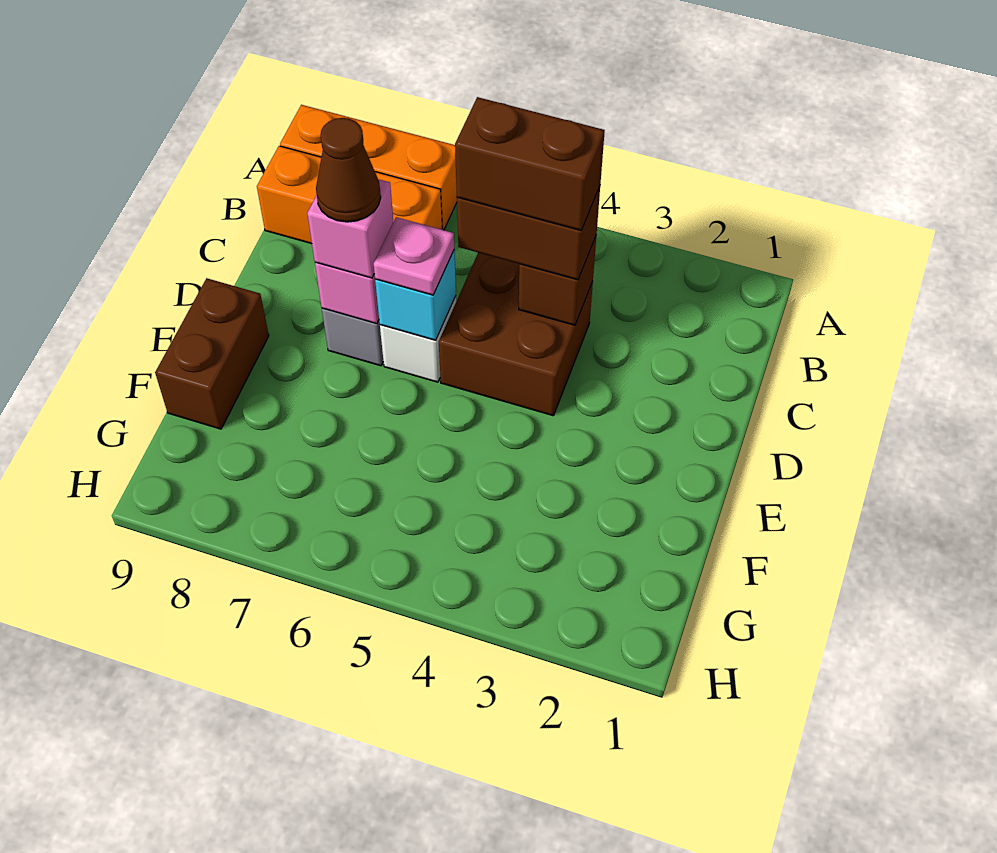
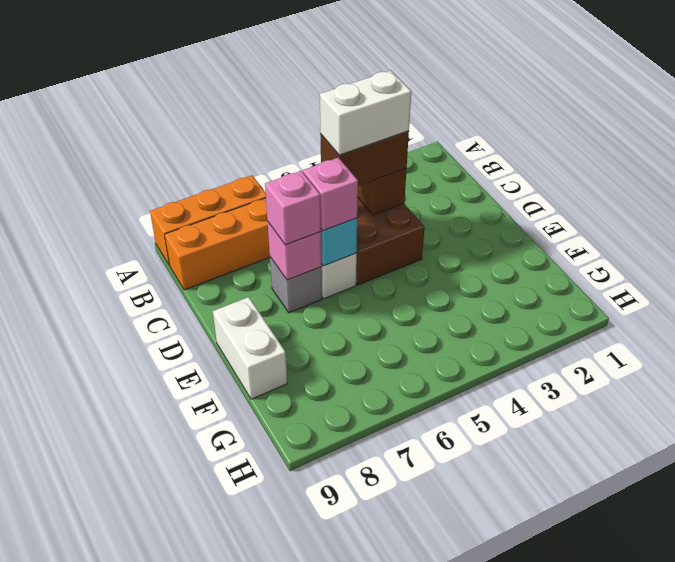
brown brick C4:C5 level 4 -> white brick C4:C5 level 4
pink plate D6 level 3 -> pink brick D6 level 3
brown cone D7 level 4 -> none
brown brick E9:F9 level 1 -> white brick E9:F9 level 1

